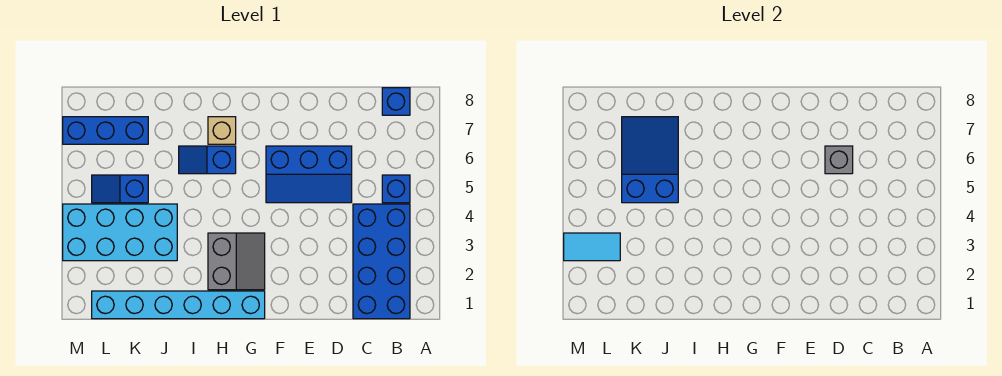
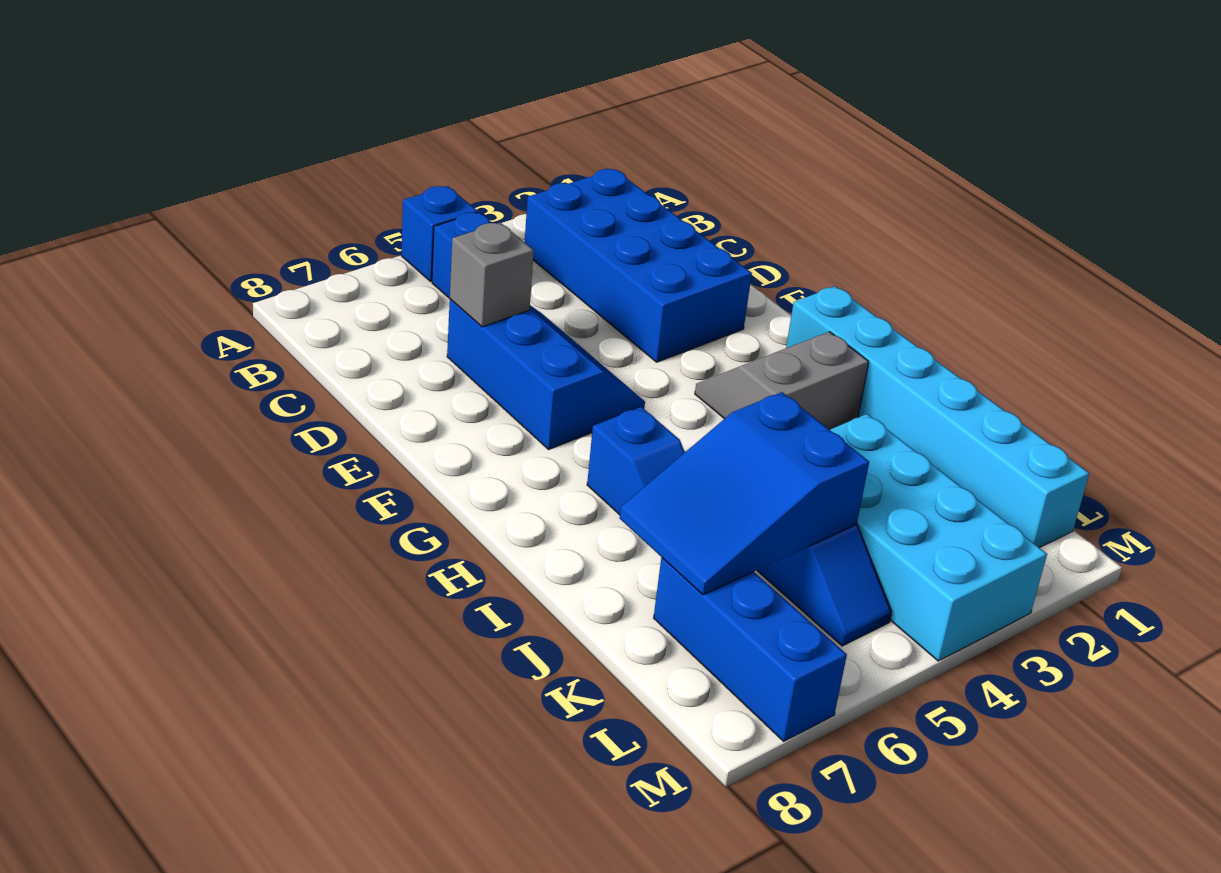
blue brick B1:C4 level 1 -> blue brick B2:E3 level 1
blue brick B8 level 1 -> blue brick A5 level 1
tan brick H7 level 1 -> none
cyan tile L3:M3 level 2 -> none

